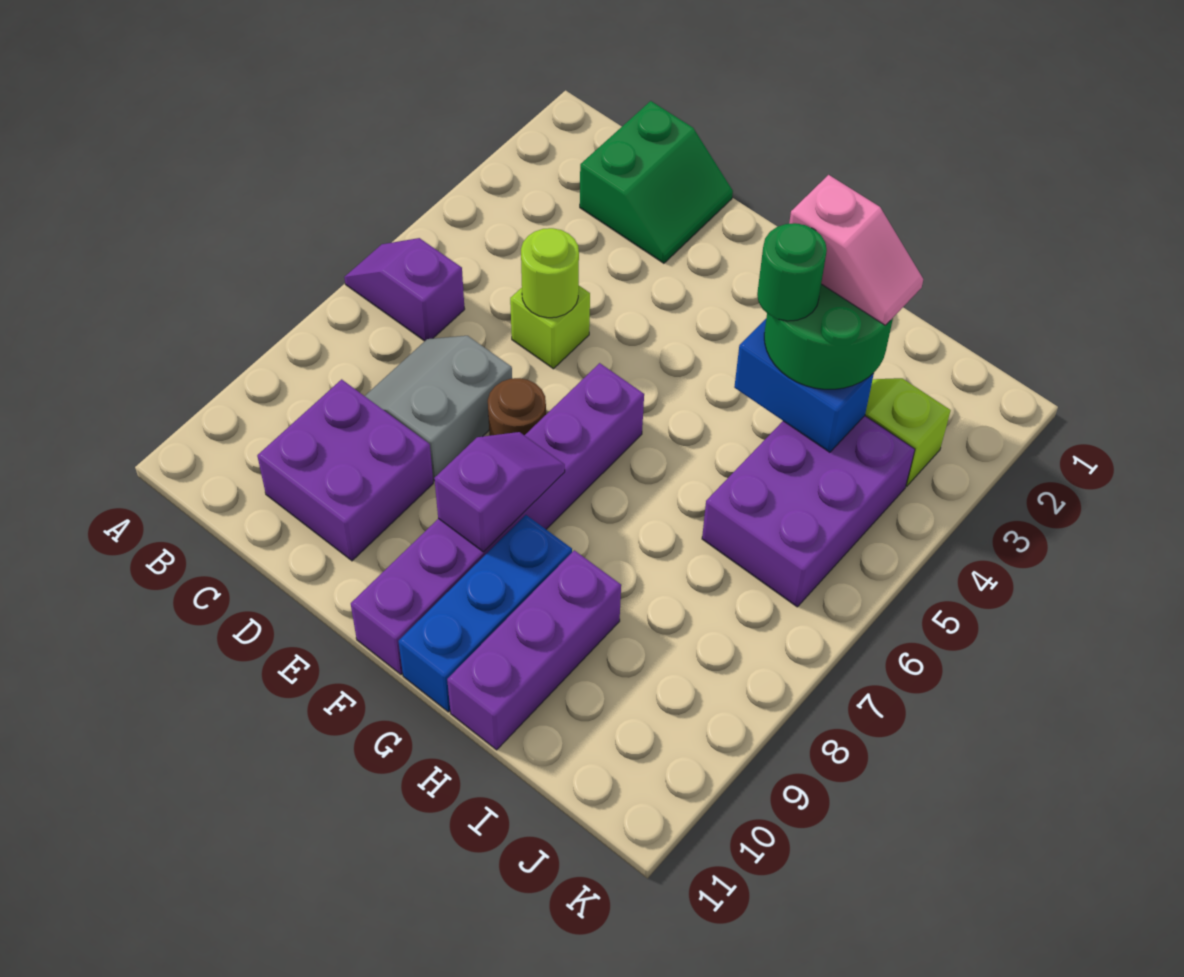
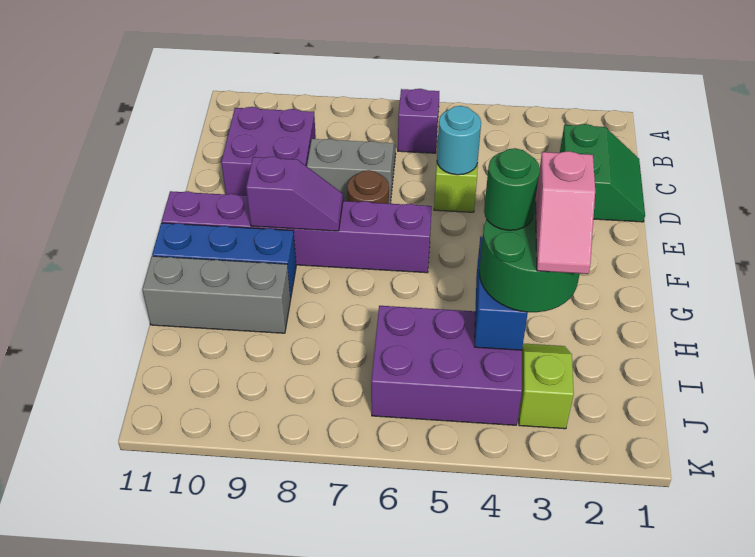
green slope C1:D2 level 1 top C -> green slope C1:D2 level 1 top 2
lime round brick D5 level 2 -> cyan round brick D5 level 2
purple brick H9:H11 level 1 -> grey brick H9:H11 level 1

